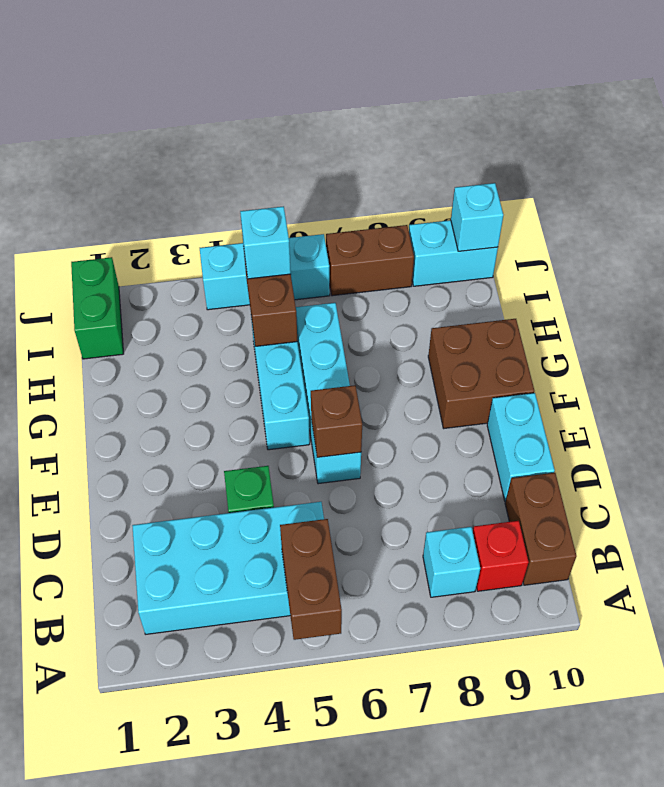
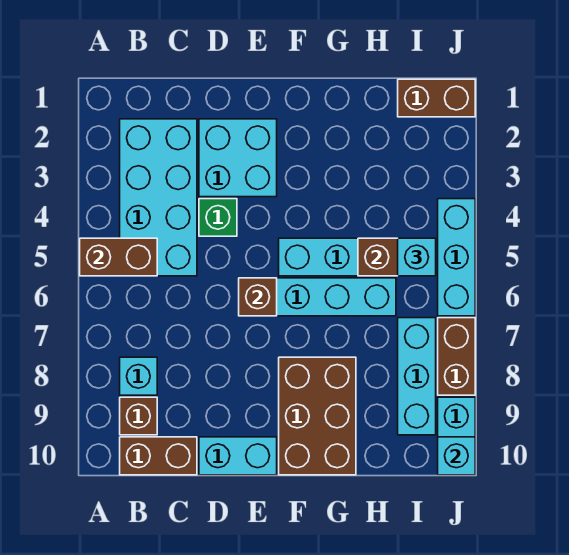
red brick B9 level 1 -> brown brick B9 level 1
none -> cyan brick D2:E3 level 1
brown brick F9:G10 level 1 -> brown brick F8:G10 level 1
green brick I1:J1 level 1 -> brown brick I1:J1 level 1
none -> cyan brick I7:I9 level 1

